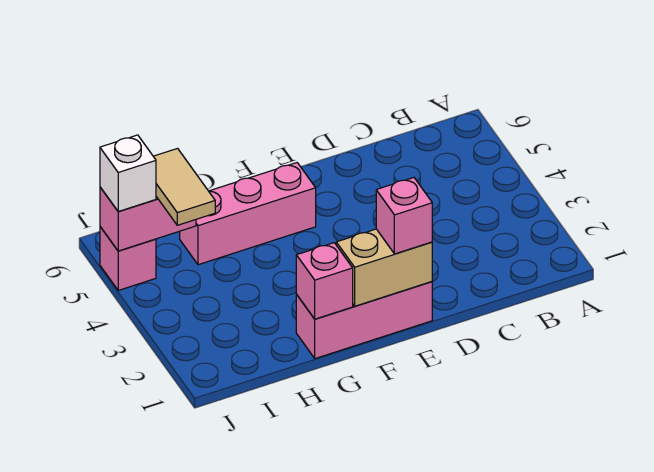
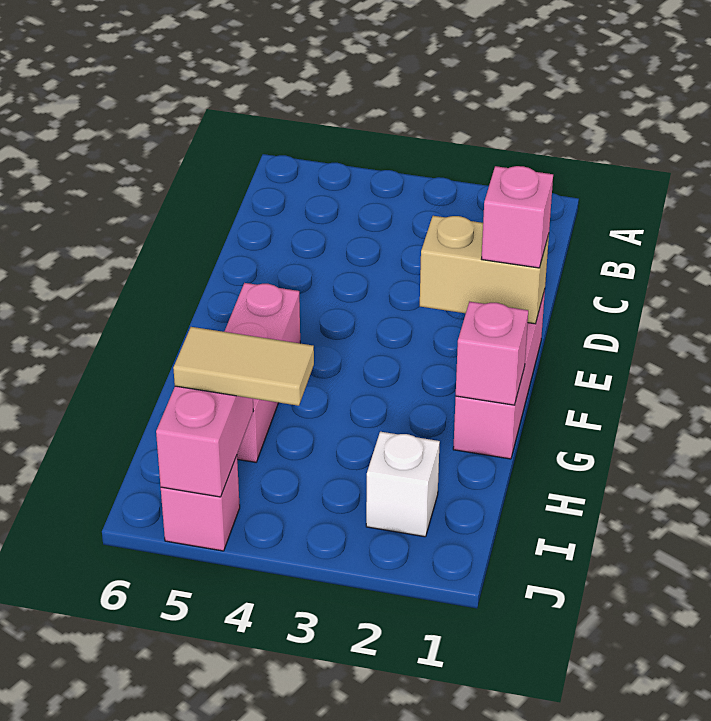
tan brick E1:F1 level 2 -> tan brick E1:E2 level 2
white brick J5 level 3 -> white brick I2 level 1

